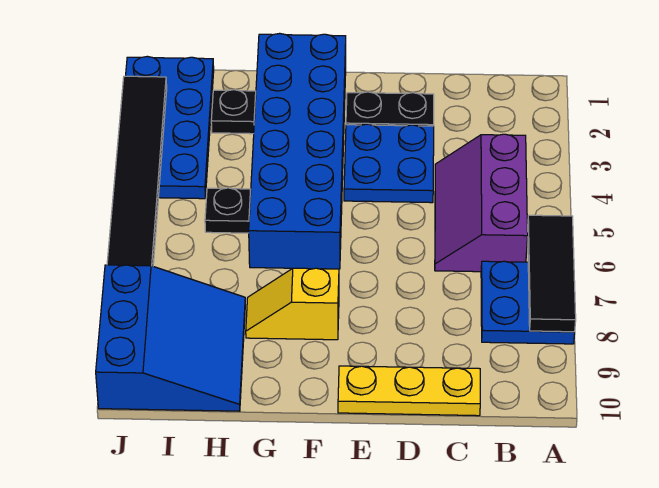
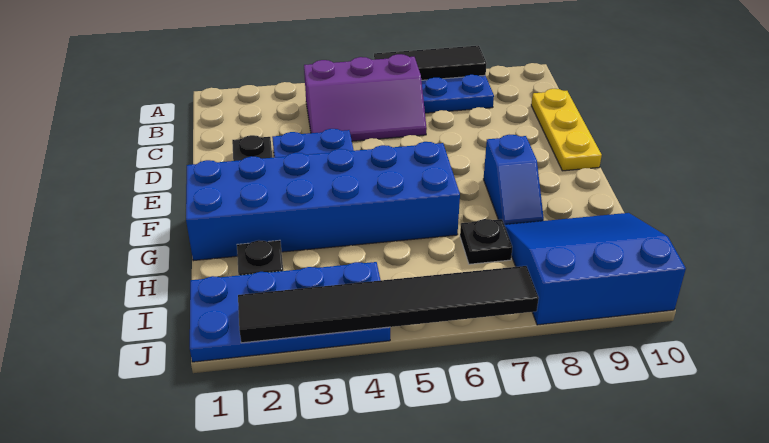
yellow slope F8:G8 level 1 top F -> blue slope F8:G8 level 1 top F
black plate H5 level 1 -> black plate H7 level 1

